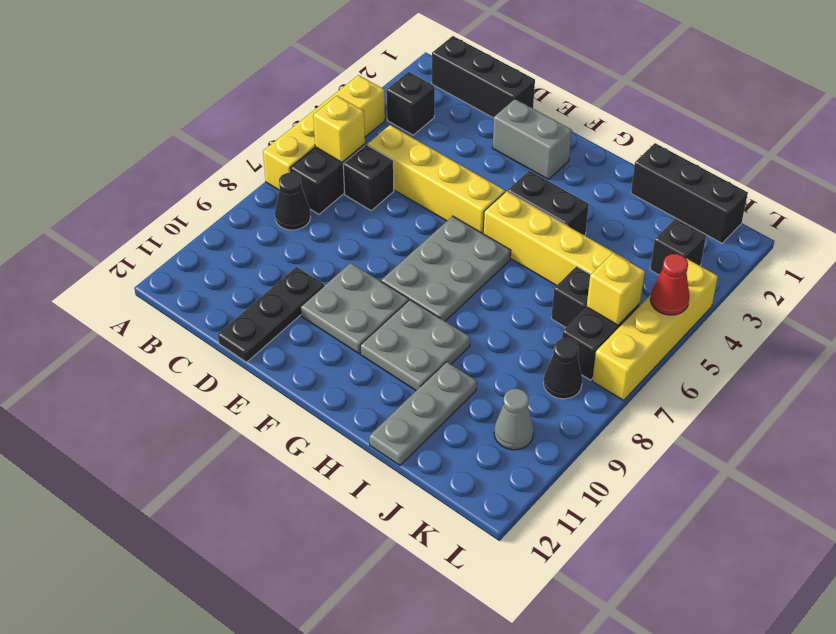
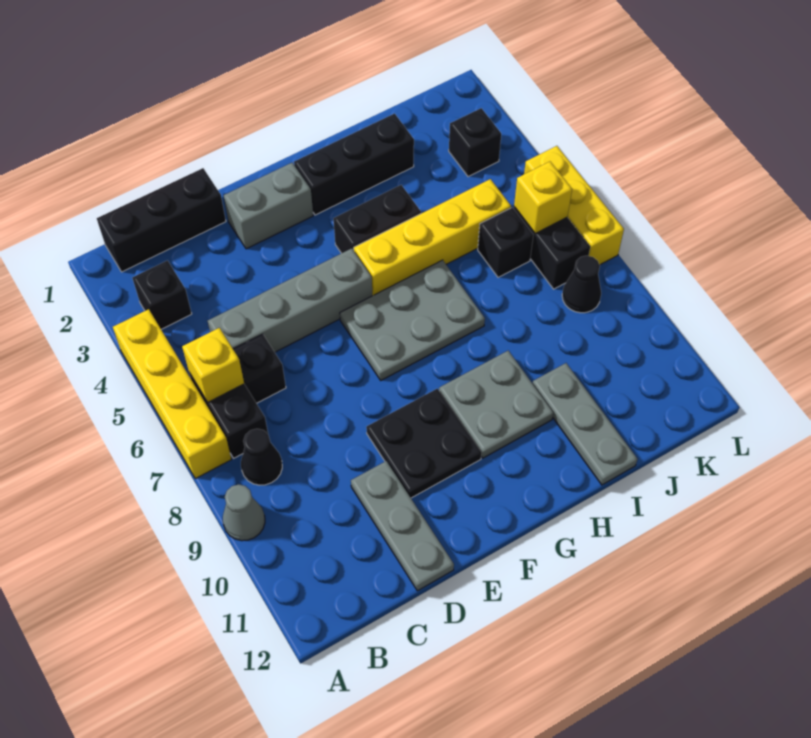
yellow brick C5:F5 level 1 -> grey brick C5:F5 level 1
black plate D10:D12 level 1 -> grey plate D10:D12 level 1
grey plate E9:F10 level 1 -> black plate E9:F10 level 1
grey plate F6:G8 level 1 -> grey plate F6:H7 level 1
black brick I1:K1 level 1 -> black brick G2:I2 level 1
grey cone K10 level 1 -> grey cone A9 level 1
yellow brick L4:L7 level 1 -> yellow brick L5:L7 level 1
red cone L5 level 2 -> none

